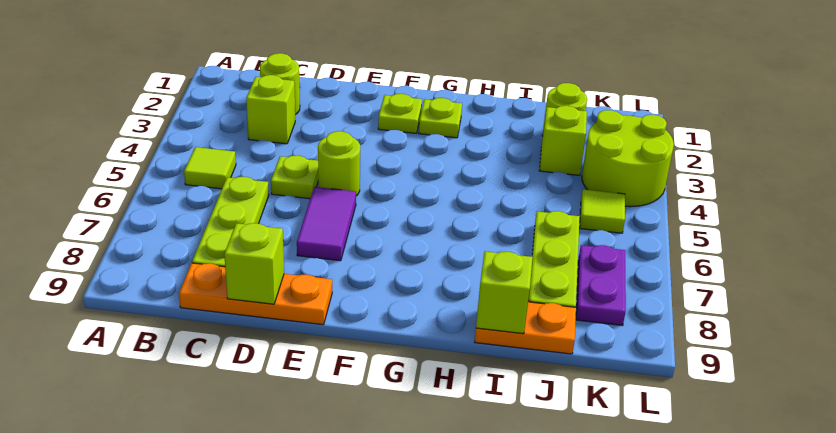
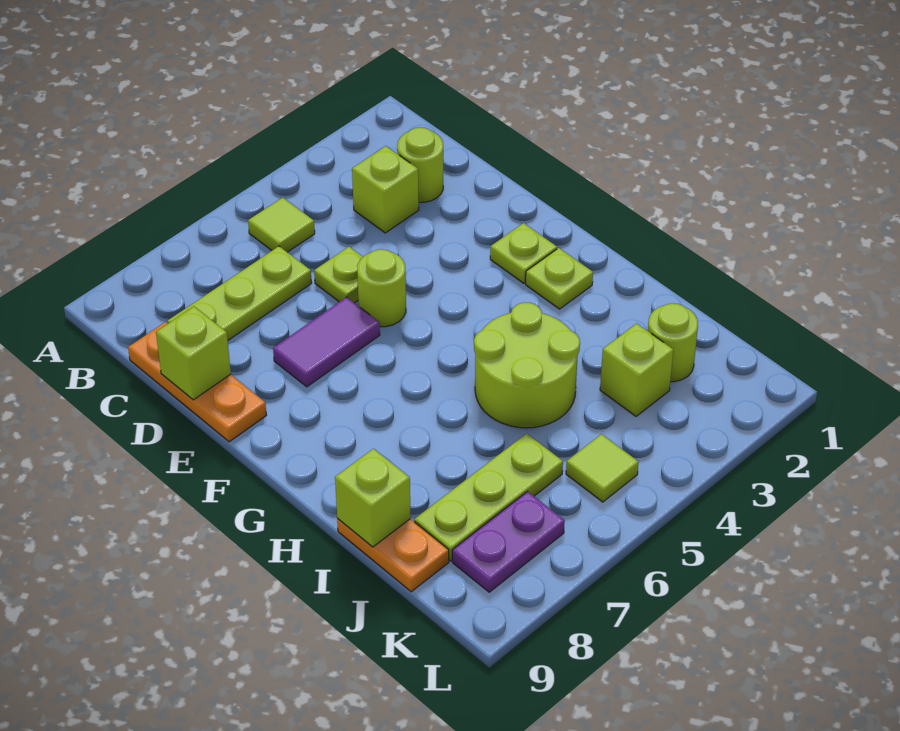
lime round brick K3:L4 level 1 -> lime round brick H4:I5 level 1

